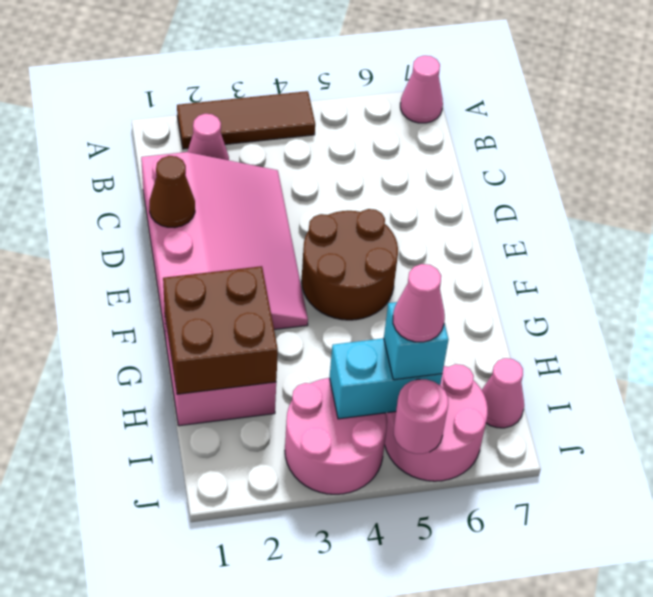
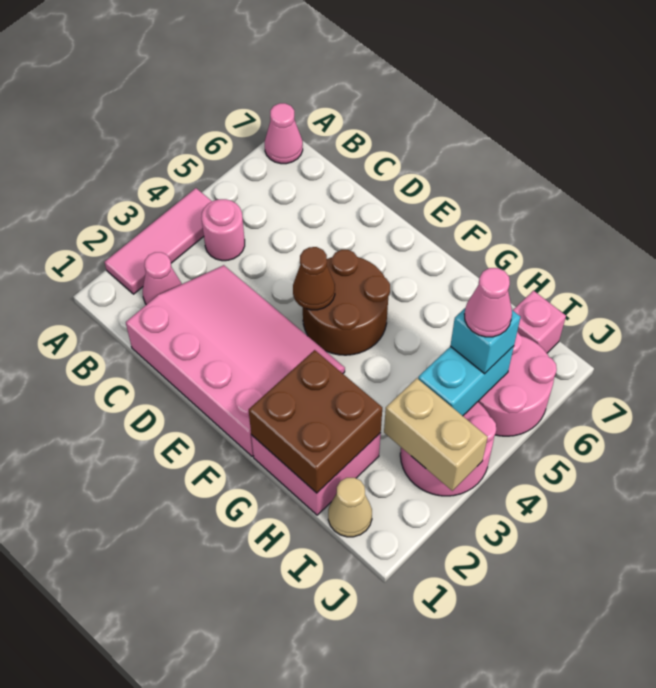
brown tile A2:A4 level 1 -> pink tile A2:A4 level 1
brown cone D1 level 2 -> brown cone E4 level 2
none -> tan cone I1 level 1
none -> tan brick I3:J3 level 2
pink cone I7 level 1 -> pink brick I7 level 1
pink round brick J5 level 2 -> pink round brick B4 level 1

